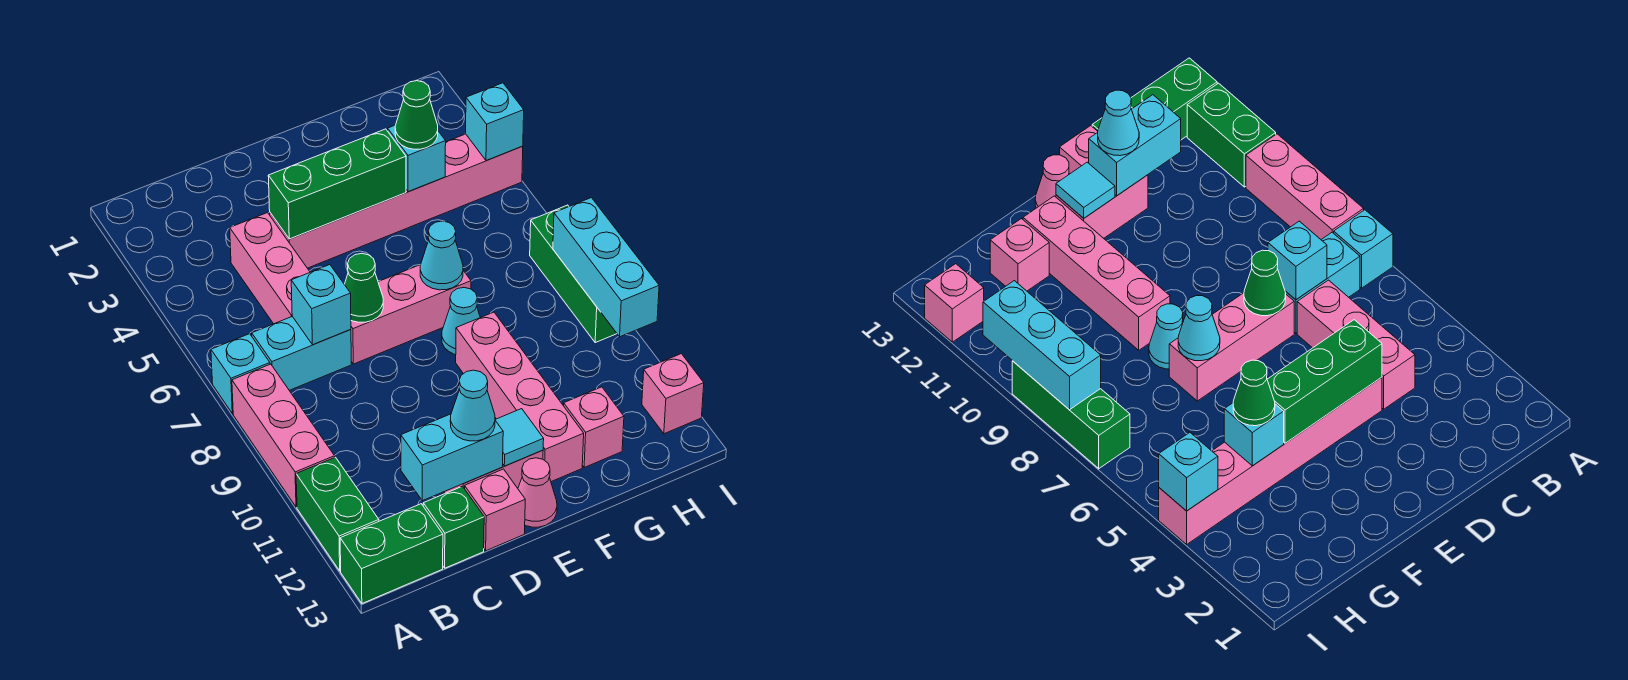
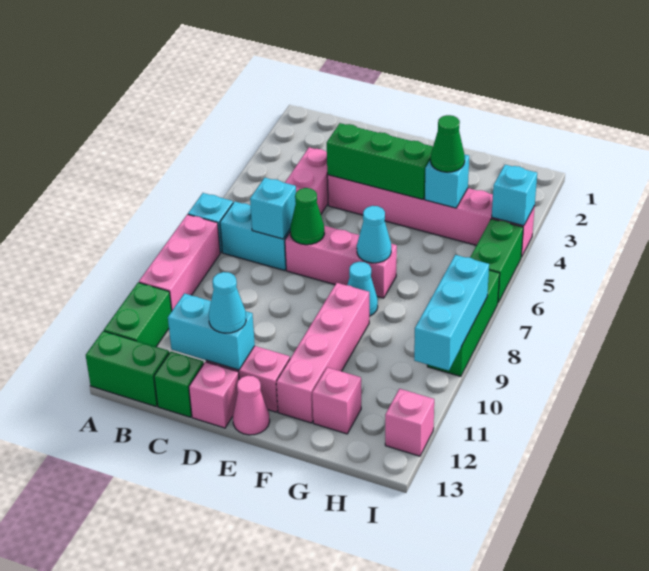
cyan tile E12 level 2 -> none
none -> green brick I5:I6 level 1

